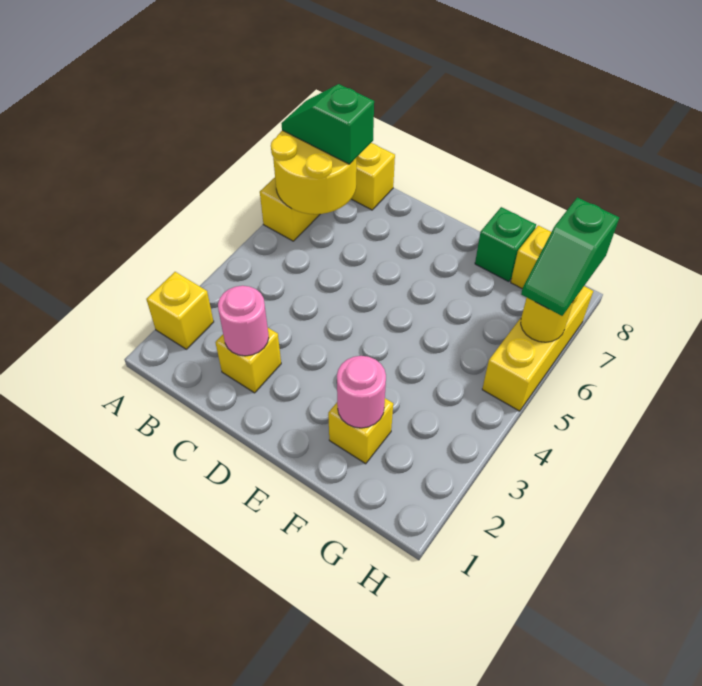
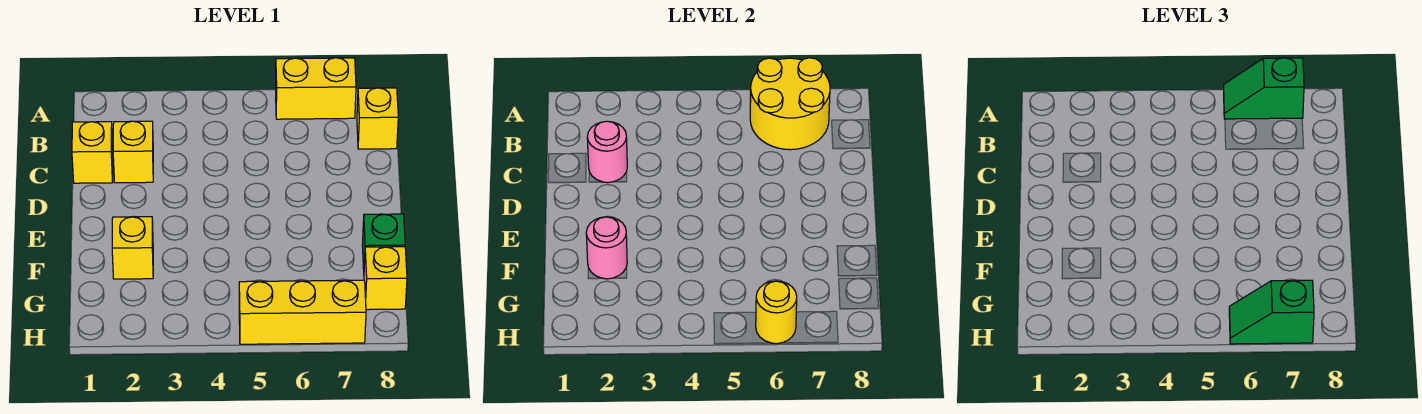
yellow brick A2 level 1 -> yellow brick C1 level 1
green slope A7:B7 level 3 top B -> green slope A6:A7 level 3 top 7

